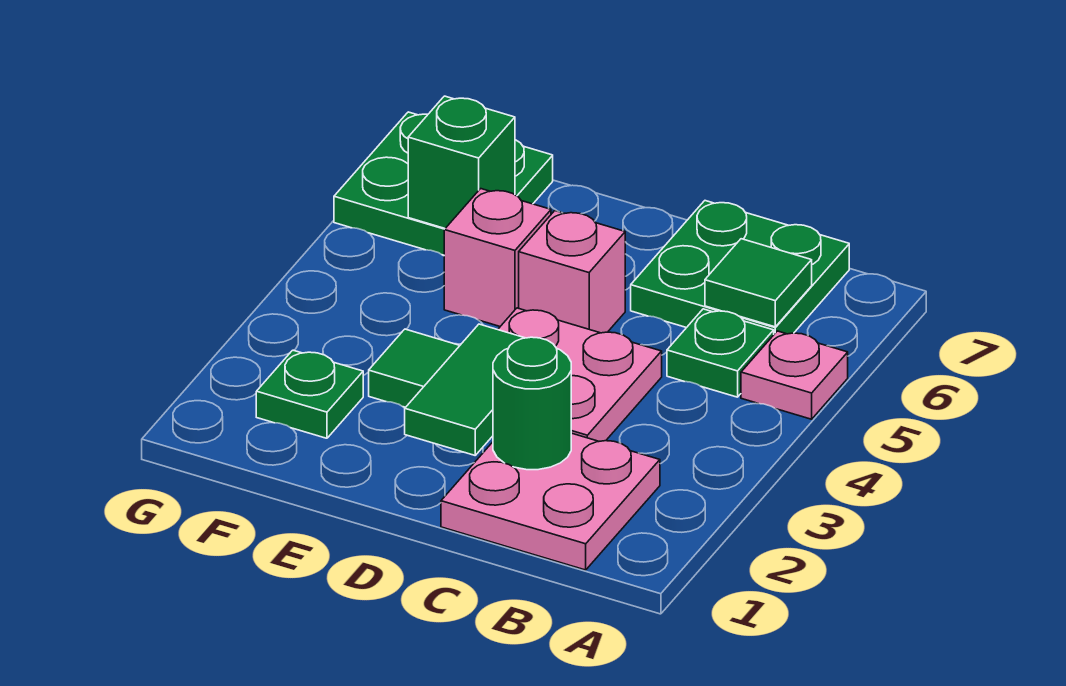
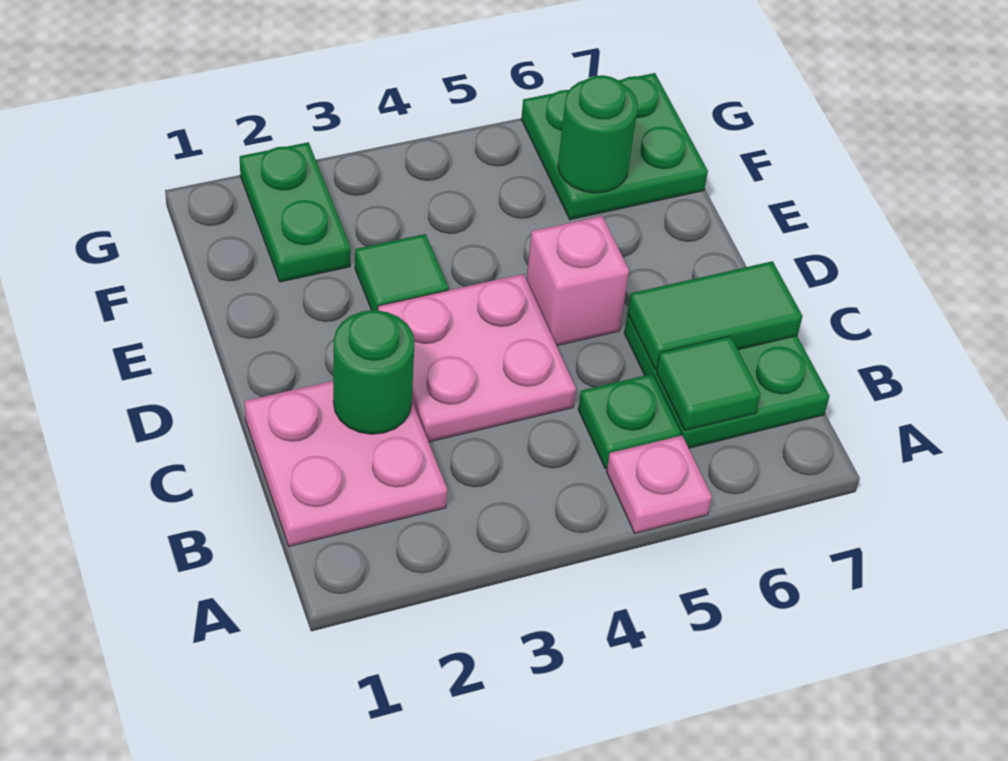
green tile D2:D3 level 2 -> green tile C6:C7 level 2
pink brick E5 level 1 -> none
green plate F2 level 1 -> green plate F2:G2 level 1
green brick F6 level 2 -> green round brick F6 level 2

